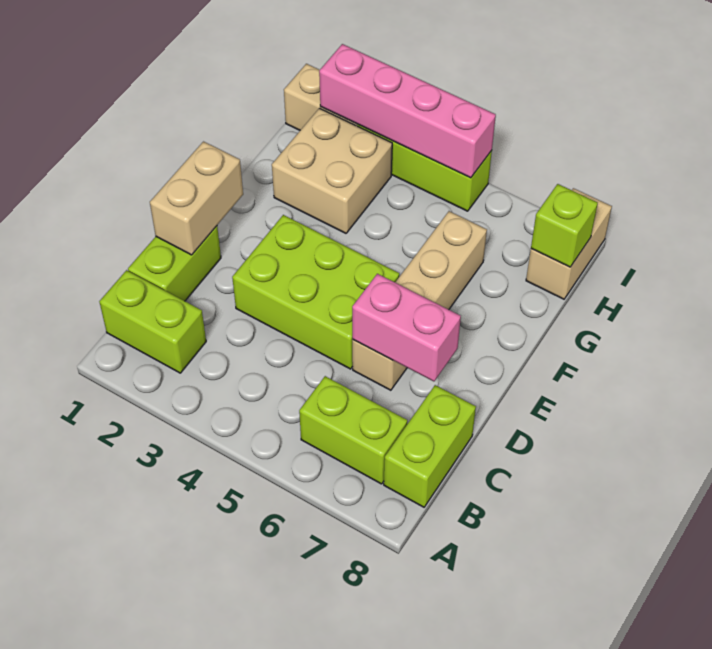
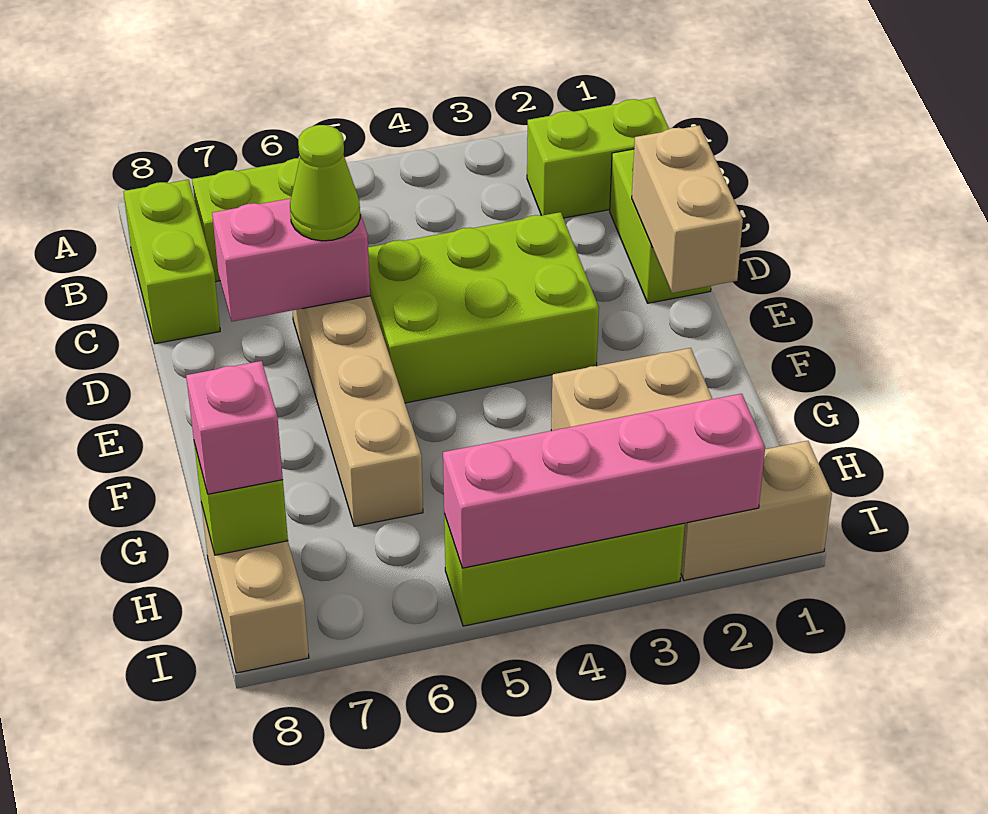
none -> lime cone D6 level 3
none -> pink brick H8 level 3

